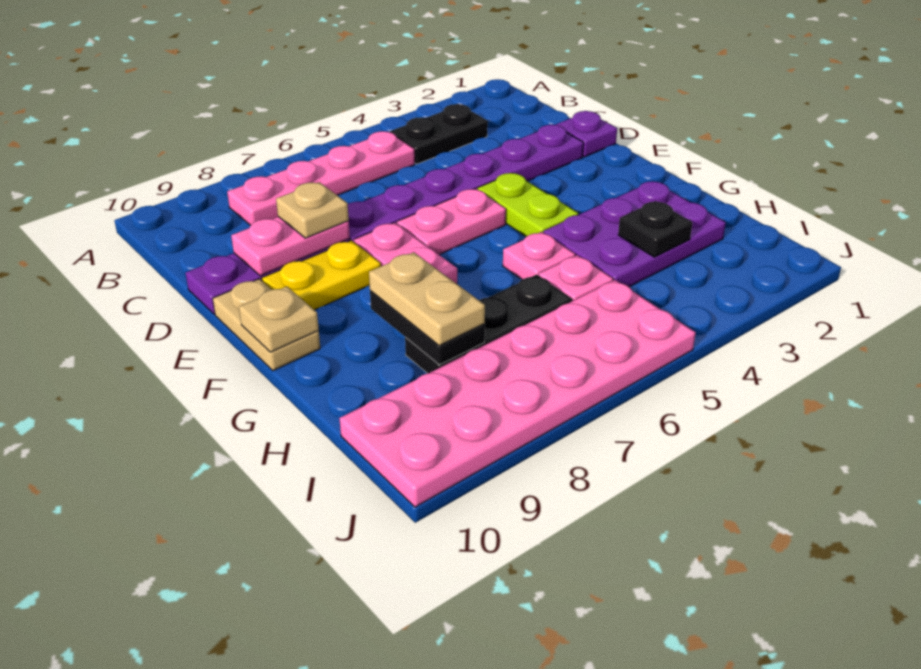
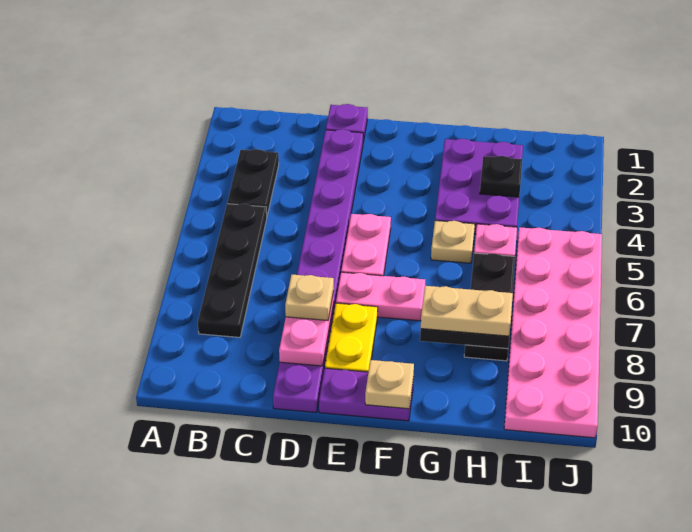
pink plate B5:B8 level 1 -> black plate B5:B8 level 1
lime plate E4:F4 level 1 -> none
tan plate E10:F10 level 1 -> purple plate E10:F10 level 1
pink plate G5 level 1 -> tan plate G5 level 1

